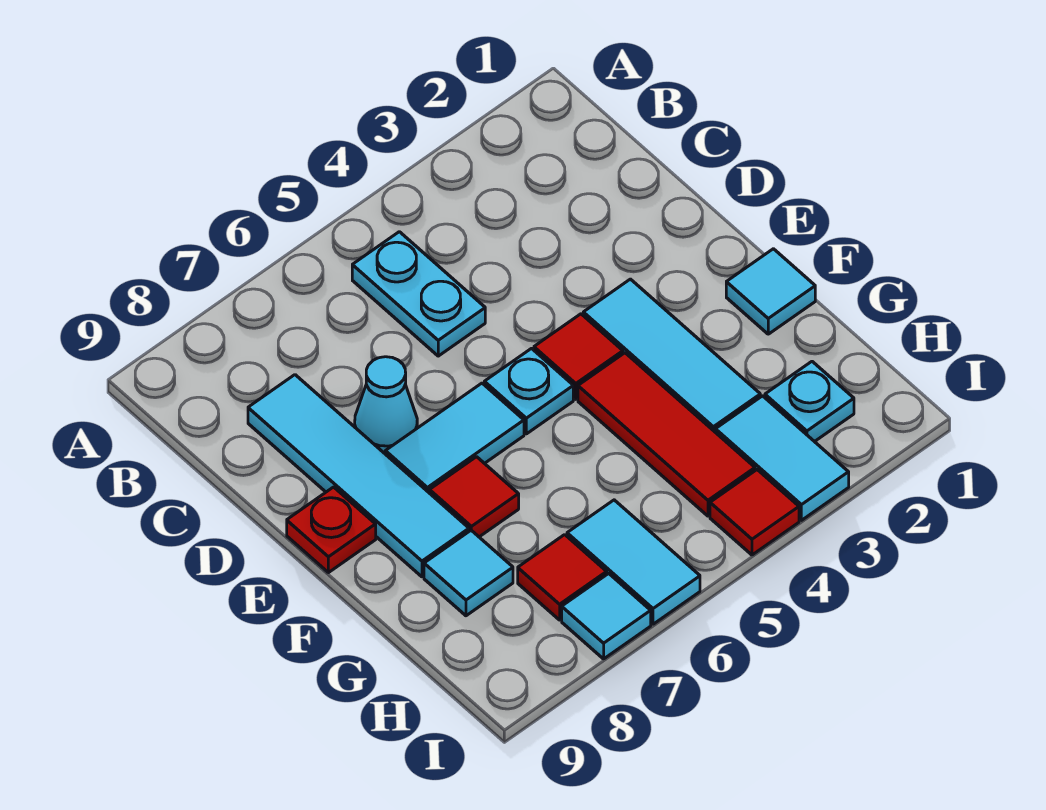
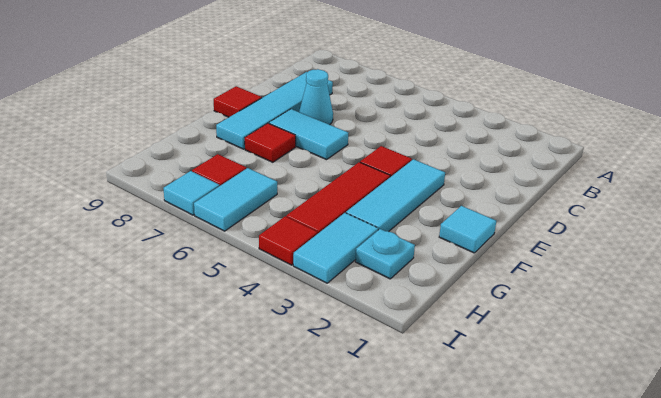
cyan plate B5:C5 level 1 -> none
cyan plate E5 level 1 -> none
red plate E9 level 1 -> red tile E9 level 1
cyan tile G8 level 1 -> none

